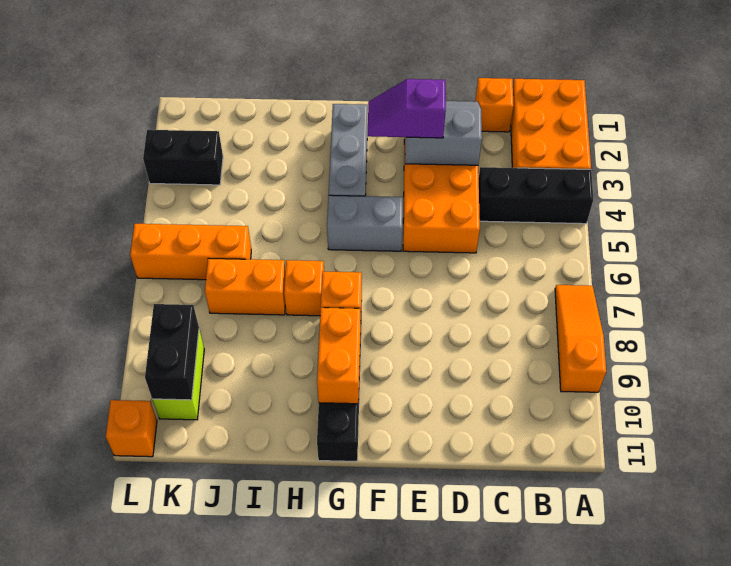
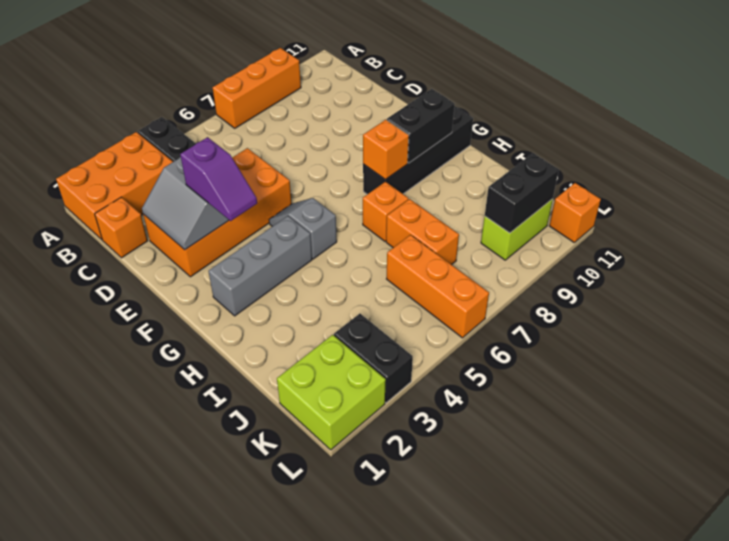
orange slope A7:A9 level 1 top 9 -> orange brick A7:A9 level 1
grey brick F5:G5 level 1 -> grey slope F5:G5 level 1 top G
orange brick G9:G10 level 2 -> black brick G9:G10 level 2
none -> lime brick K1:L2 level 1

